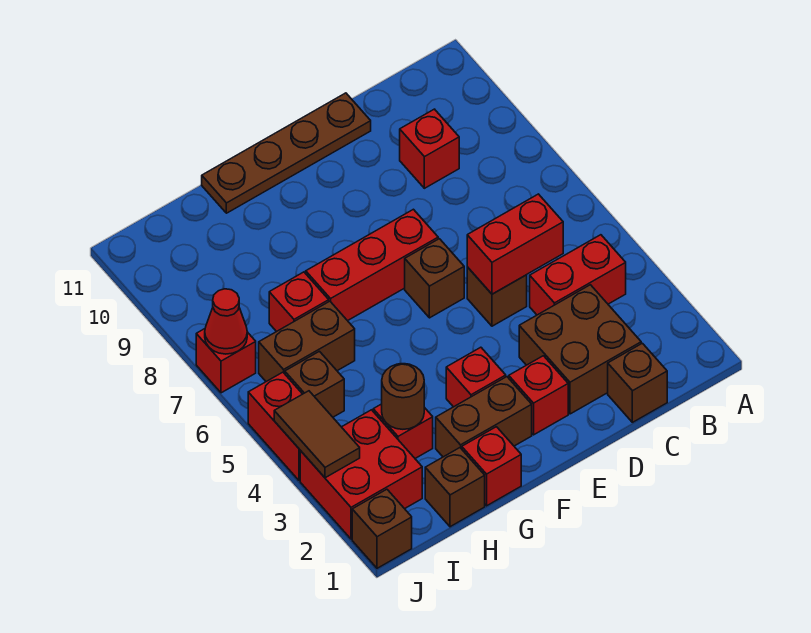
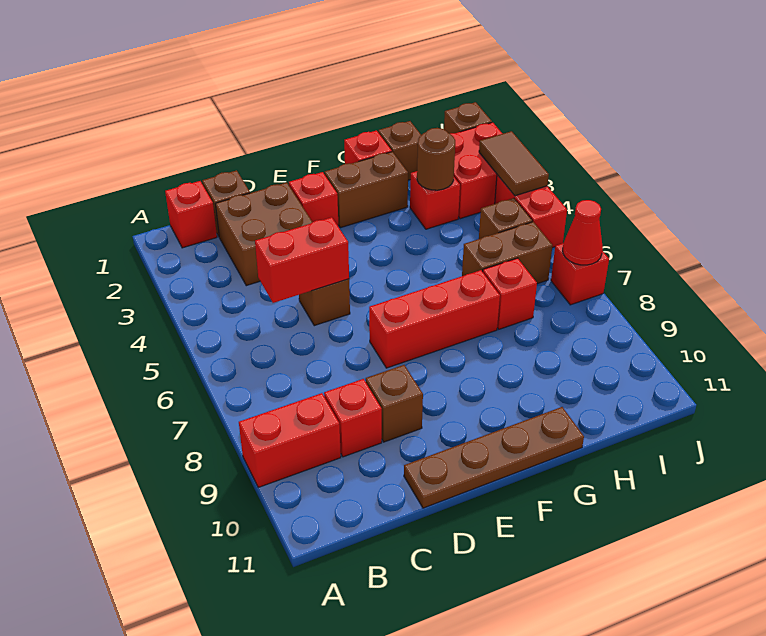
red brick B4:C4 level 1 -> red brick A9:B9 level 1
brown brick E6 level 1 -> brown brick D9 level 1
red brick F3 level 1 -> red brick B1 level 1

